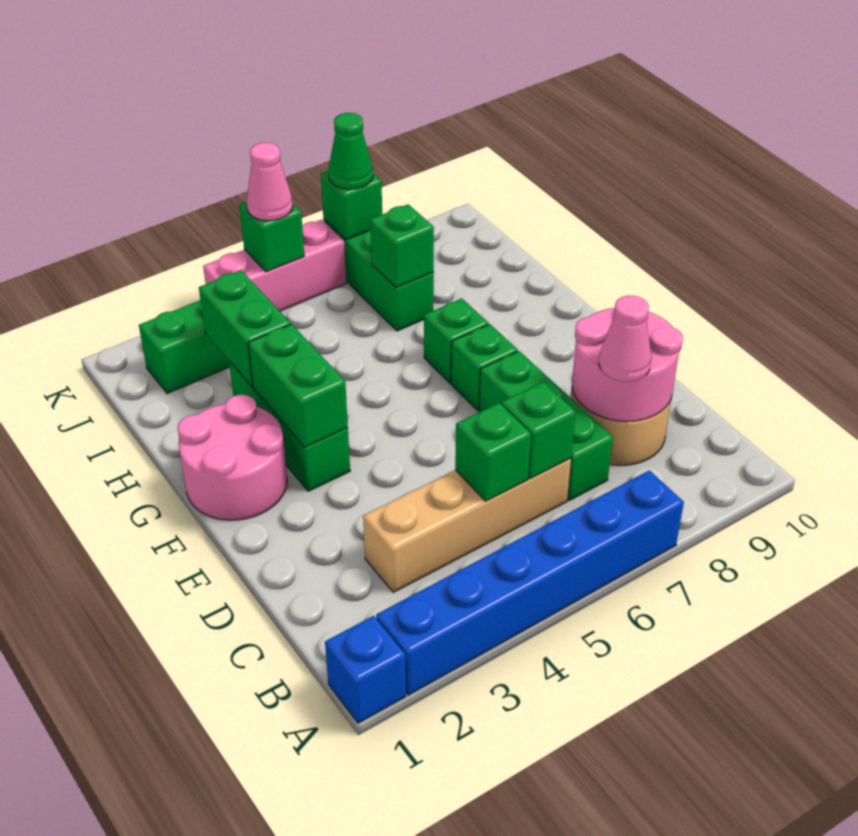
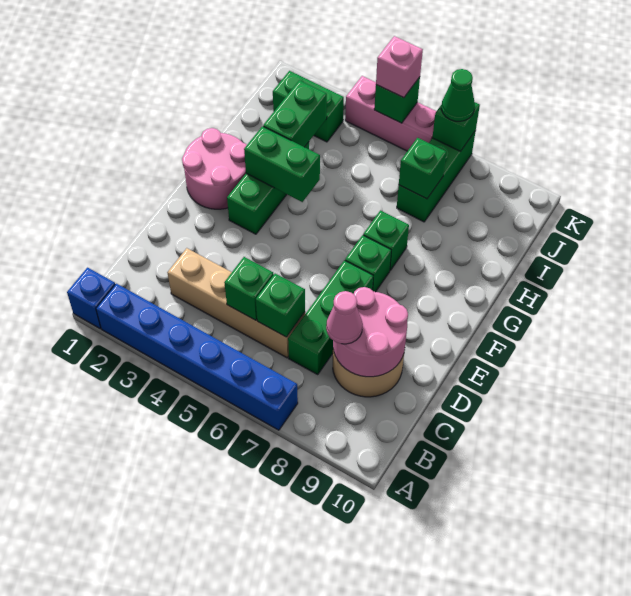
green brick F3:G3 level 2 -> green brick G3:G4 level 2
pink cone K5 level 3 -> pink brick K5 level 3

